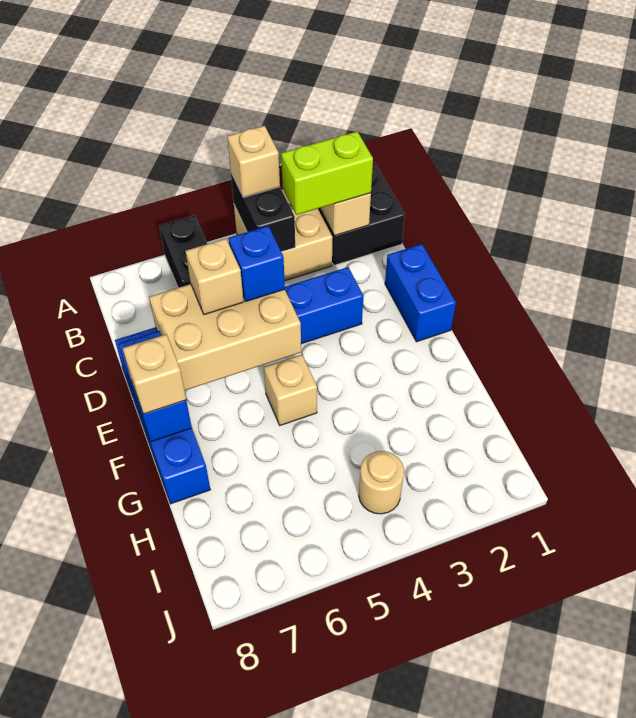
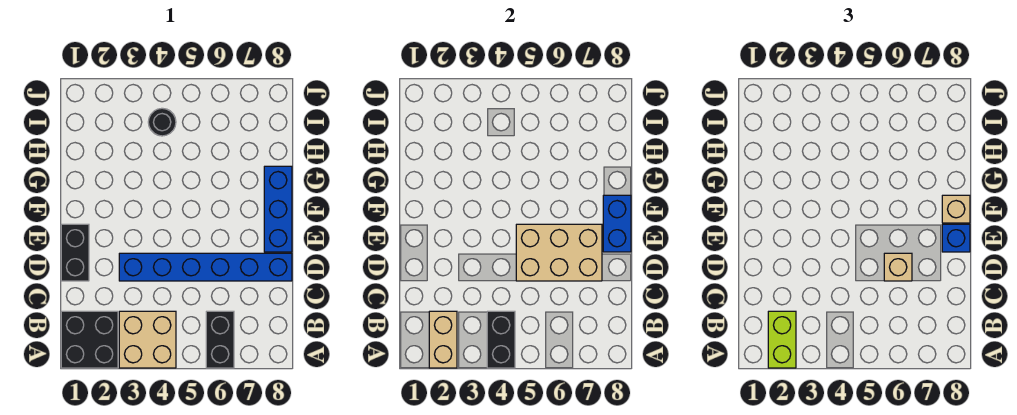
tan brick A4 level 3 -> none
lime brick B2:B3 level 3 -> lime brick A2:B2 level 3
blue brick D1:E1 level 1 -> black brick D1:E1 level 1
blue brick D5 level 3 -> blue brick E8 level 3
tan brick F5 level 1 -> none
tan round brick I4 level 1 -> black round brick I4 level 1

